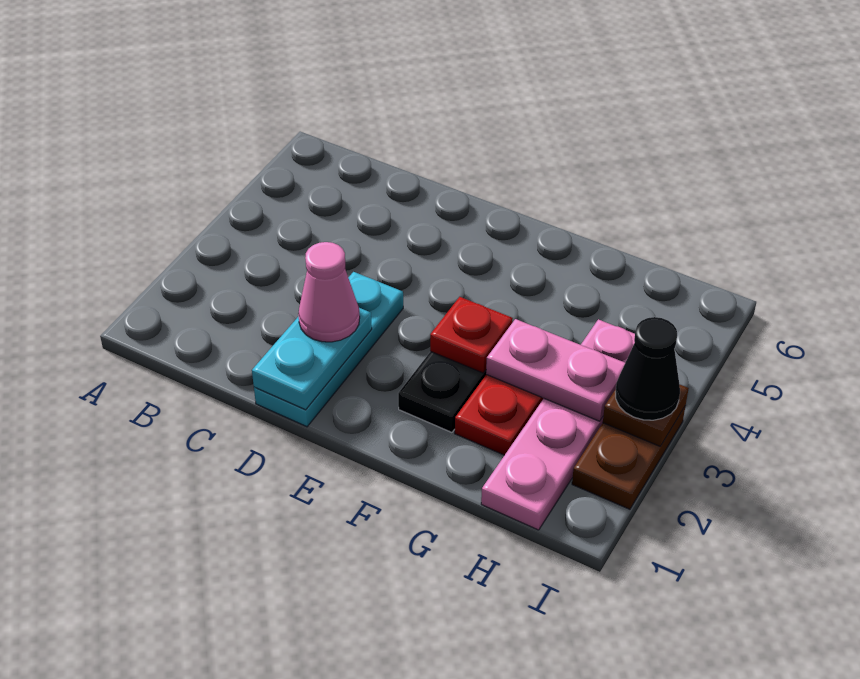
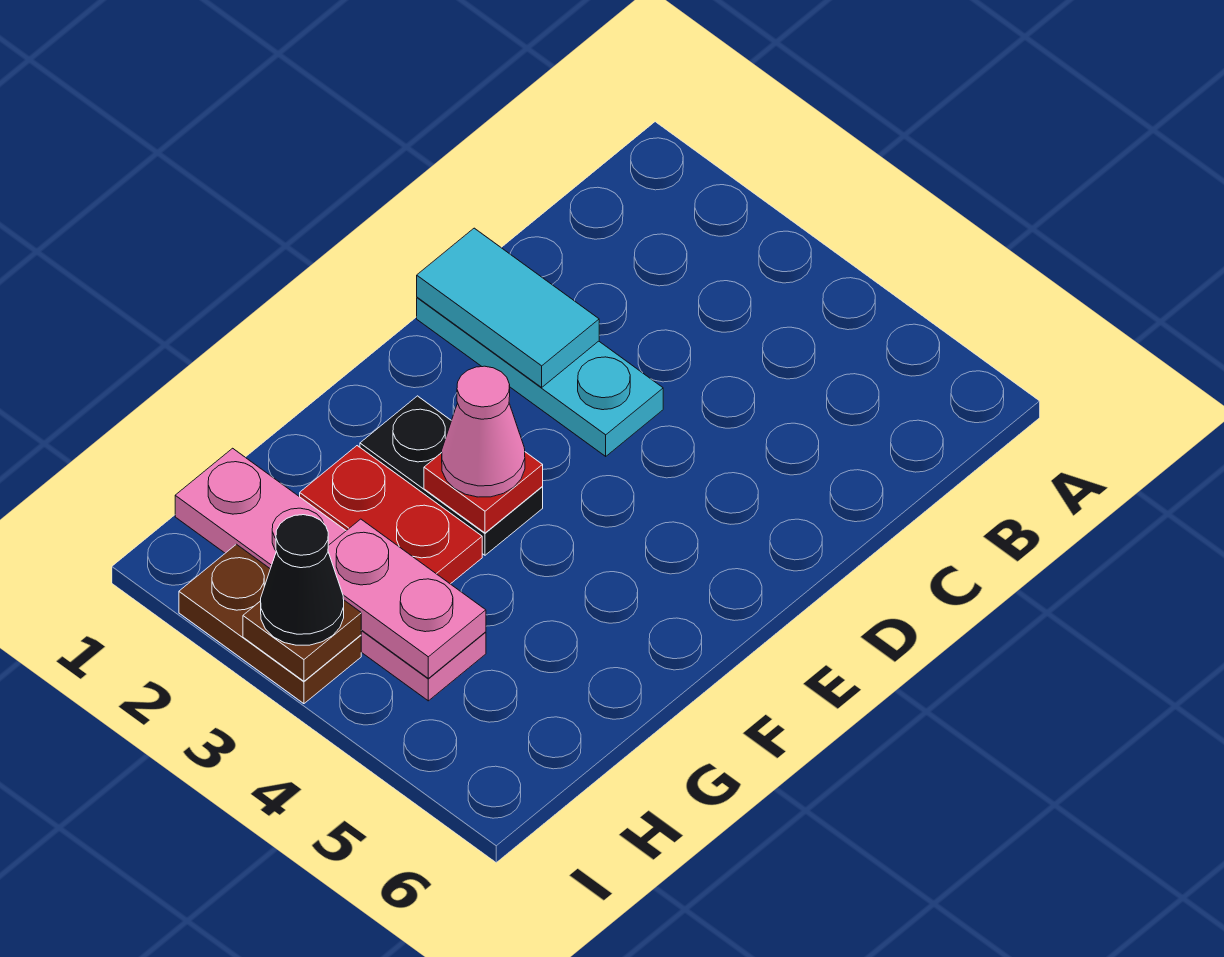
cyan plate D1:D2 level 2 -> cyan tile D1:D2 level 2
pink cone D2 level 3 -> pink cone F3 level 3
pink plate G3:H3 level 2 -> pink plate H3:H4 level 2

